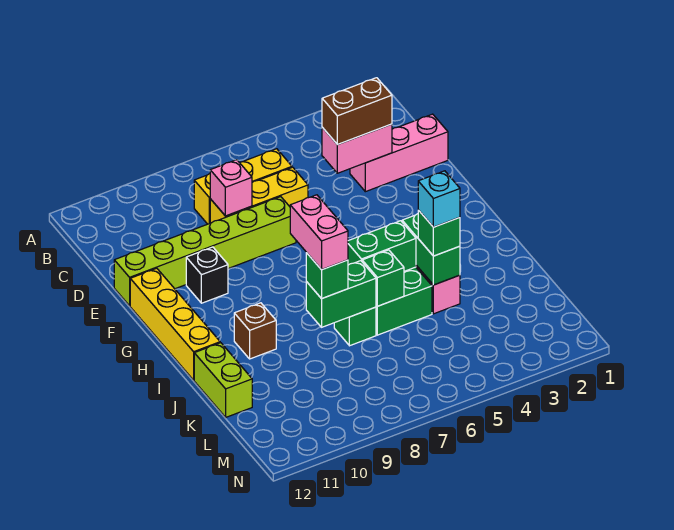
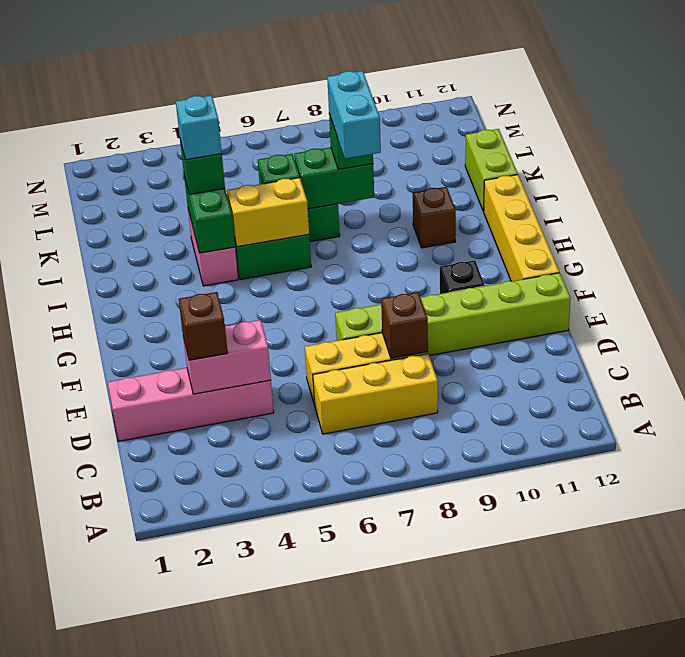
pink brick D1:D3 level 1 -> pink brick D1:D4 level 1
brown brick D3:D4 level 3 -> brown brick D3 level 3
pink brick D8 level 2 -> brown brick D8 level 2
green brick I5:I6 level 2 -> yellow brick I5:I6 level 2
pink brick I8:J8 level 4 -> cyan brick I8:J8 level 4

